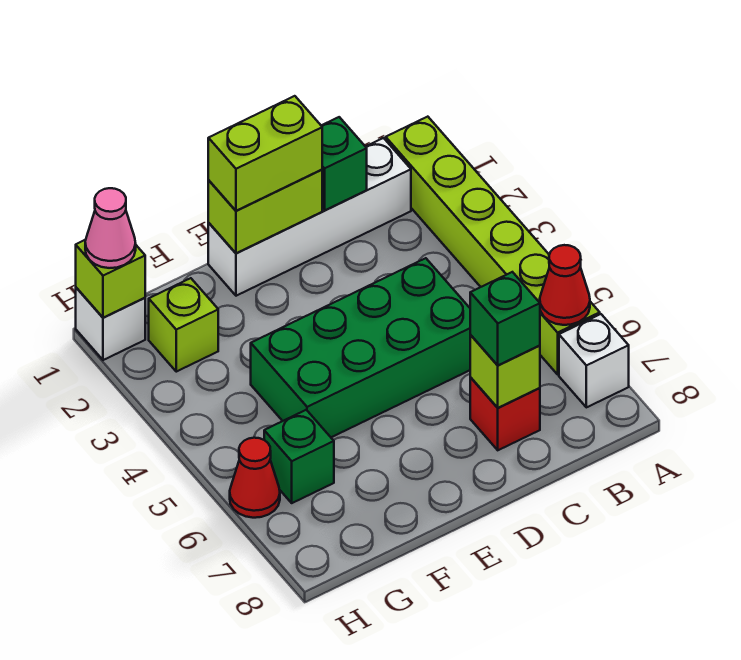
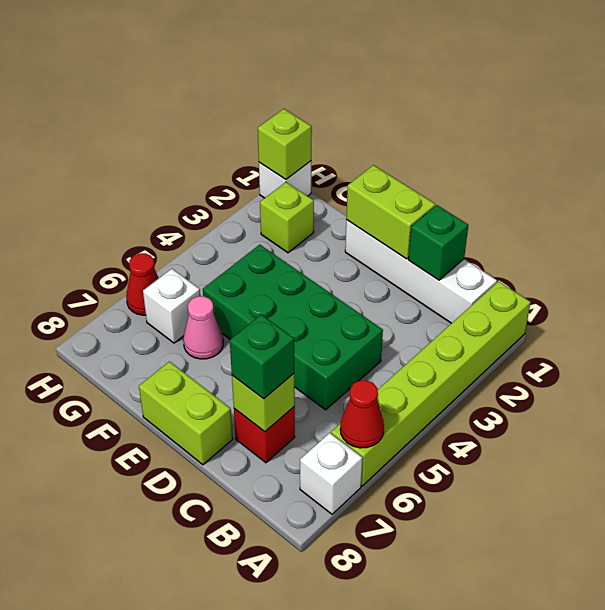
lime brick D1:E1 level 3 -> lime brick D8:E8 level 1
green brick G6 level 1 -> white brick G6 level 1
pink cone H1 level 3 -> pink cone F6 level 1

